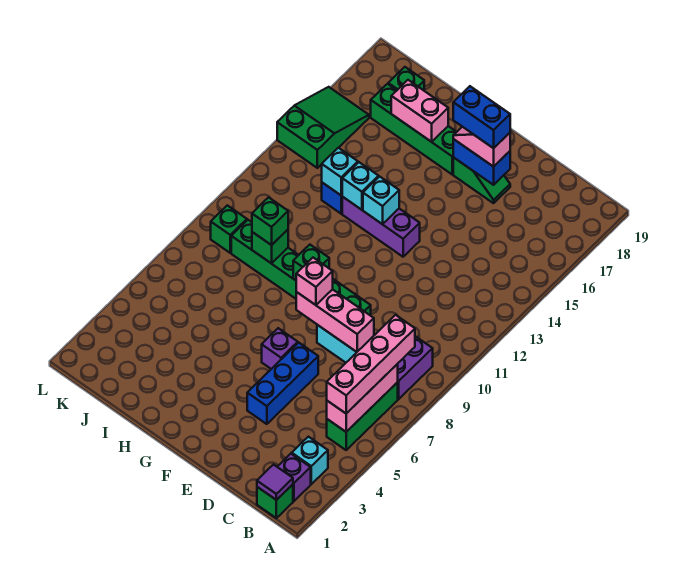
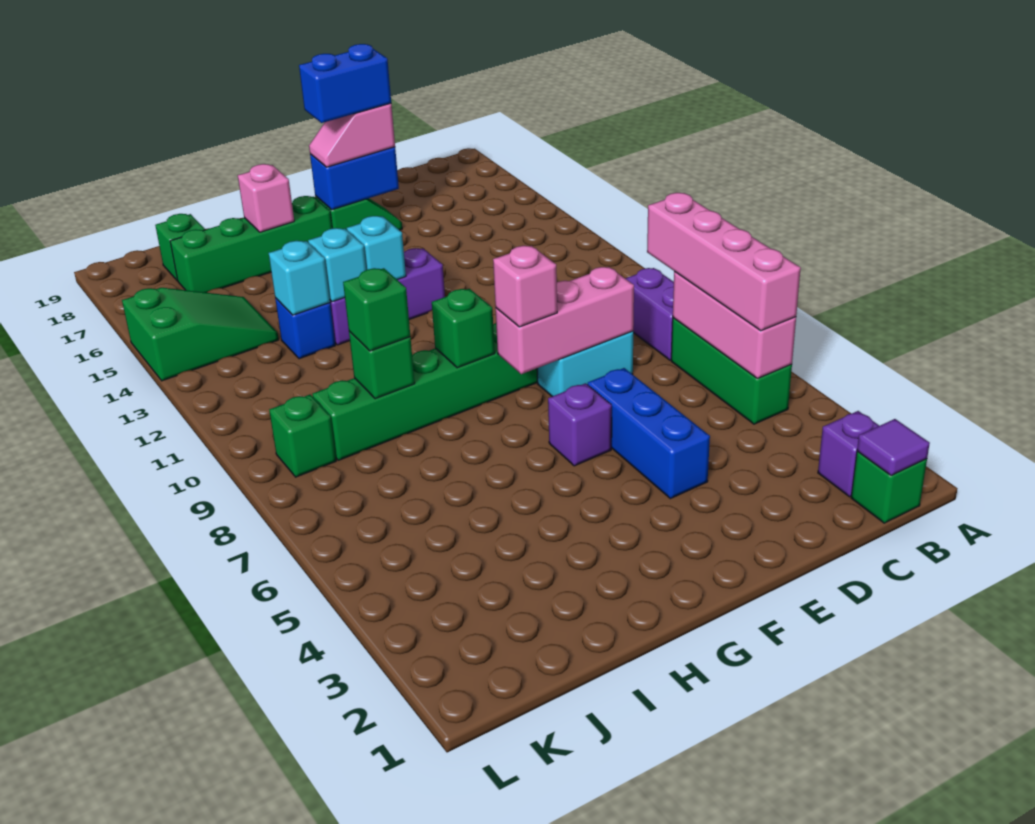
cyan brick B3 level 1 -> none
pink brick H17:I17 level 2 -> pink brick H17 level 2
green slope K14:L16 level 1 top 14 -> green slope J14:L15 level 1 top L

